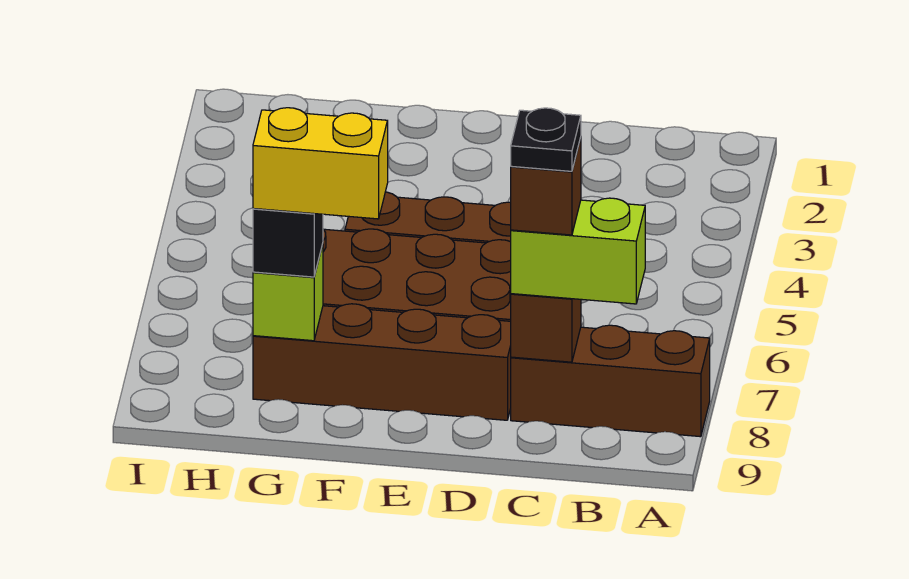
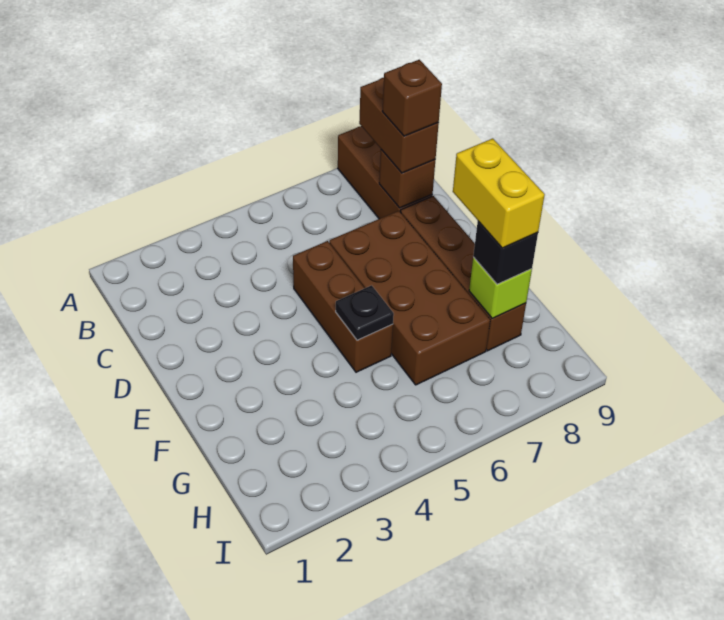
lime brick B8:C8 level 3 -> brown brick B8:C8 level 3
black plate C8 level 5 -> black plate F5 level 2

